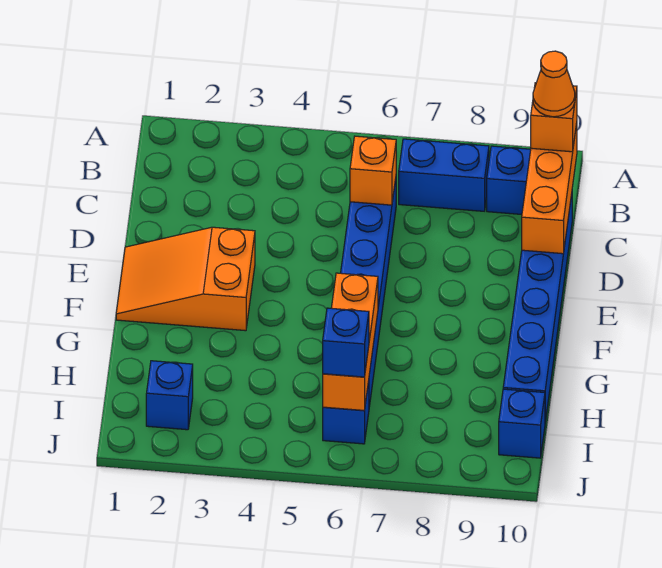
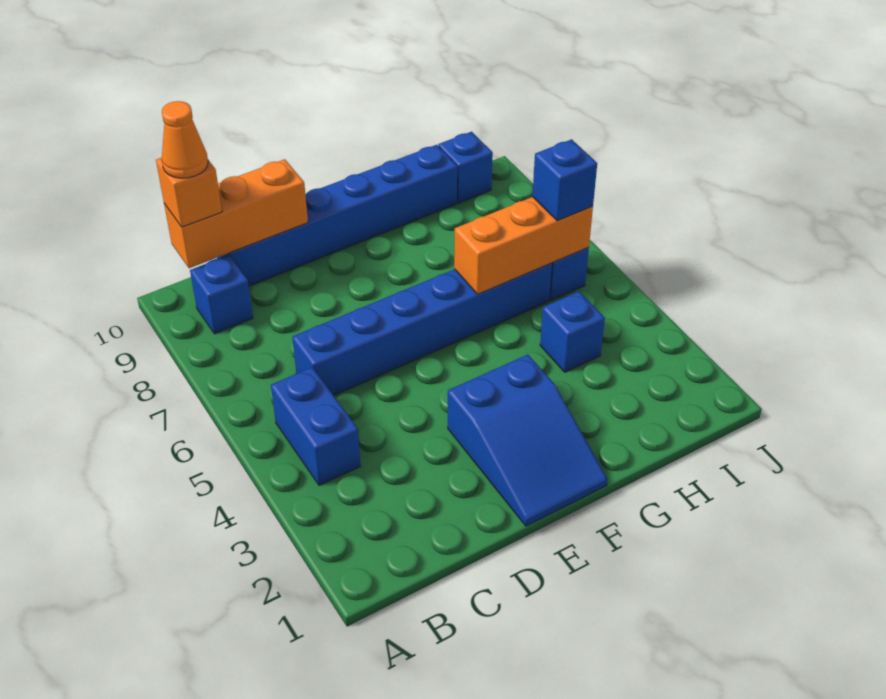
blue brick B7:B8 level 1 -> blue brick B4:B5 level 1
orange brick C6 level 2 -> none
orange slope E1:F3 level 1 top 3 -> blue slope E1:F3 level 1 top 3
blue brick I2 level 1 -> blue brick H4 level 1

